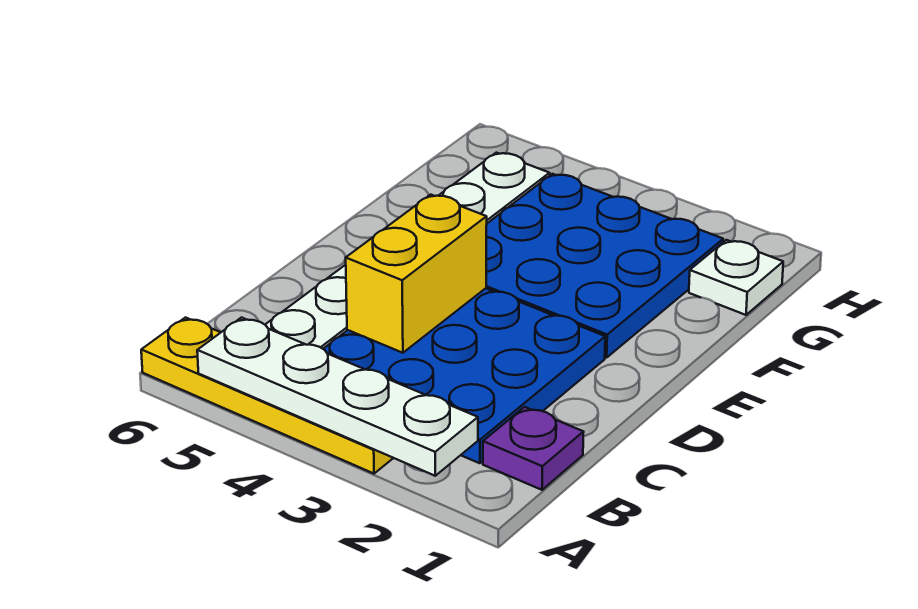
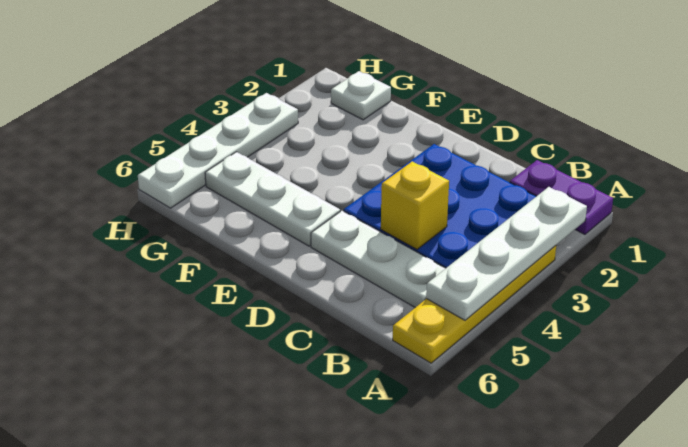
purple plate B1 level 1 -> purple plate A1:B1 level 1
yellow brick C4:D4 level 2 -> yellow brick C4 level 2
blue plate E2:G4 level 1 -> none
none -> white plate H3:H6 level 1

